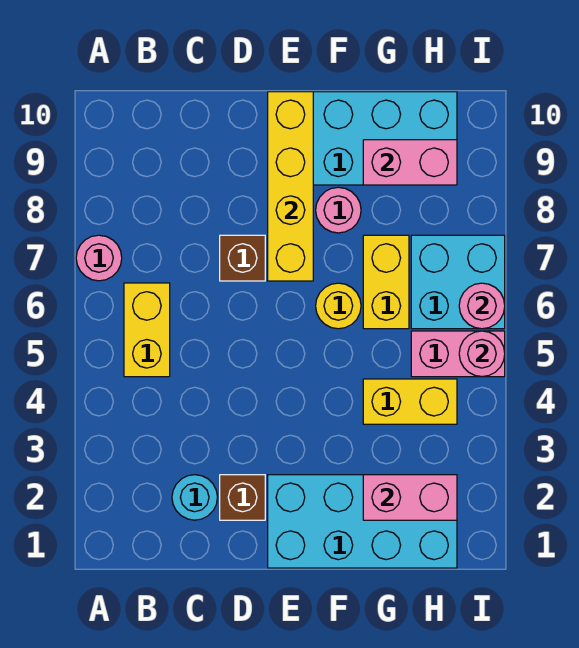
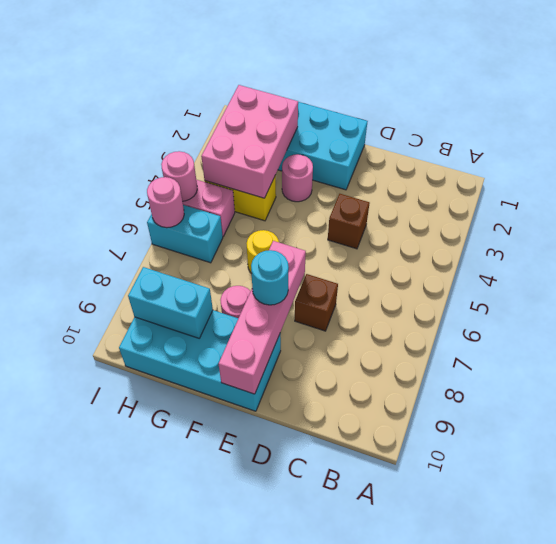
pink round brick A7 level 1 -> pink round brick F3 level 1
yellow brick B5:B6 level 1 -> none
cyan round brick C2 level 1 -> cyan round brick E8 level 3
brown brick D2 level 1 -> brown brick D4 level 1
yellow brick E7:E10 level 2 -> pink brick E7:E10 level 2
pink brick G2:H2 level 2 -> pink brick G2:H4 level 2
yellow brick G6:G7 level 1 -> none
pink brick G9:H9 level 2 -> cyan brick G9:H9 level 2
cyan brick H6:I7 level 1 -> cyan brick H6:I6 level 1

